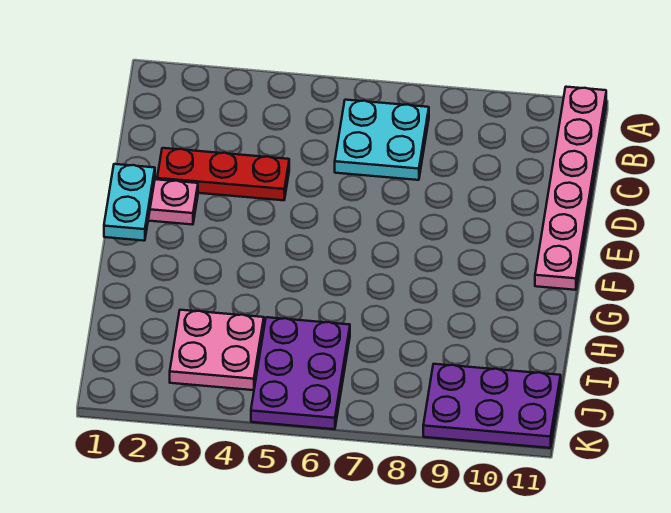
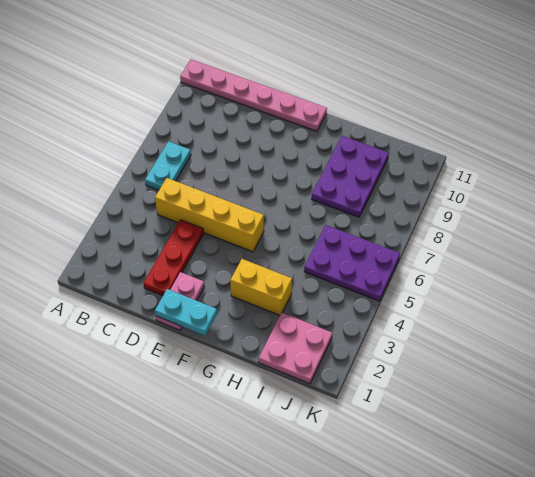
cyan plate B6:C7 level 1 -> cyan plate B6:B7 level 1
none -> yellow brick C5:F5 level 1
none -> yellow brick G3:H3 level 1
pink plate I3:J4 level 1 -> pink plate I1:J2 level 1
purple plate J9:K11 level 1 -> purple plate H8:I10 level 1

